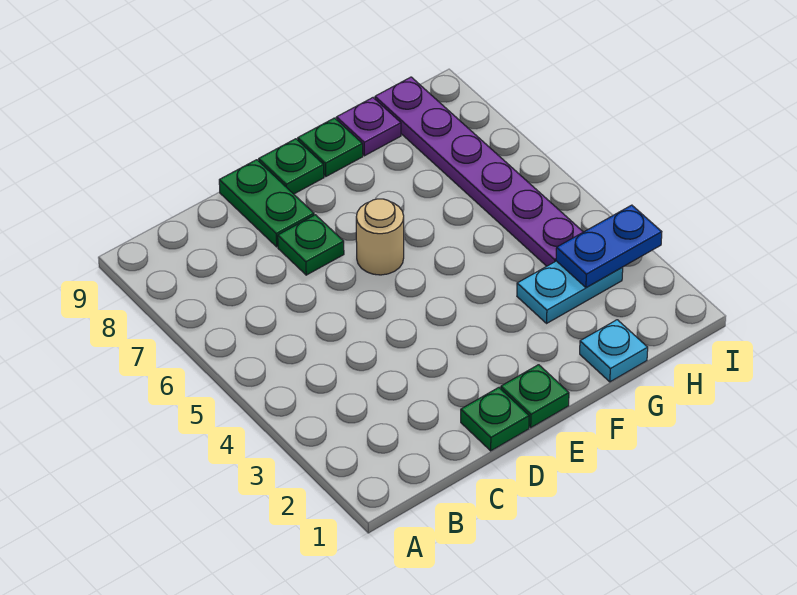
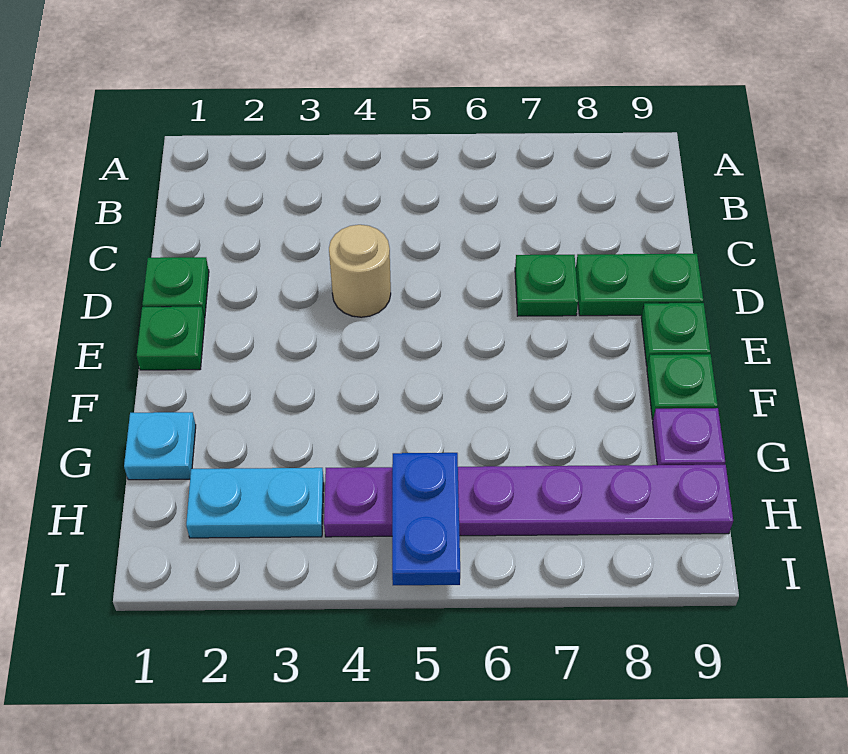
tan round brick E6 level 1 -> tan round brick D4 level 1
cyan plate G3:H3 level 1 -> cyan plate H2:H3 level 1
blue plate H3:I3 level 2 -> blue plate H5:I5 level 2

